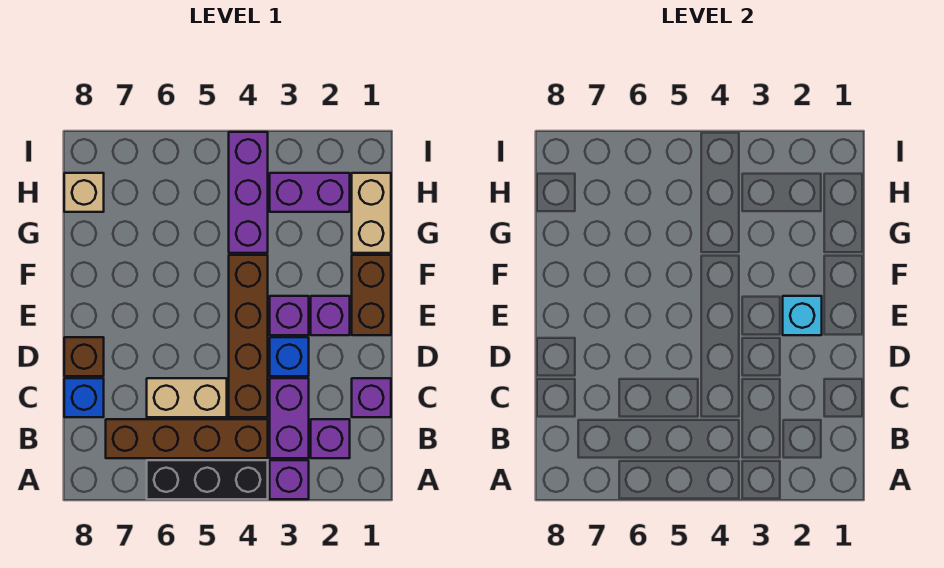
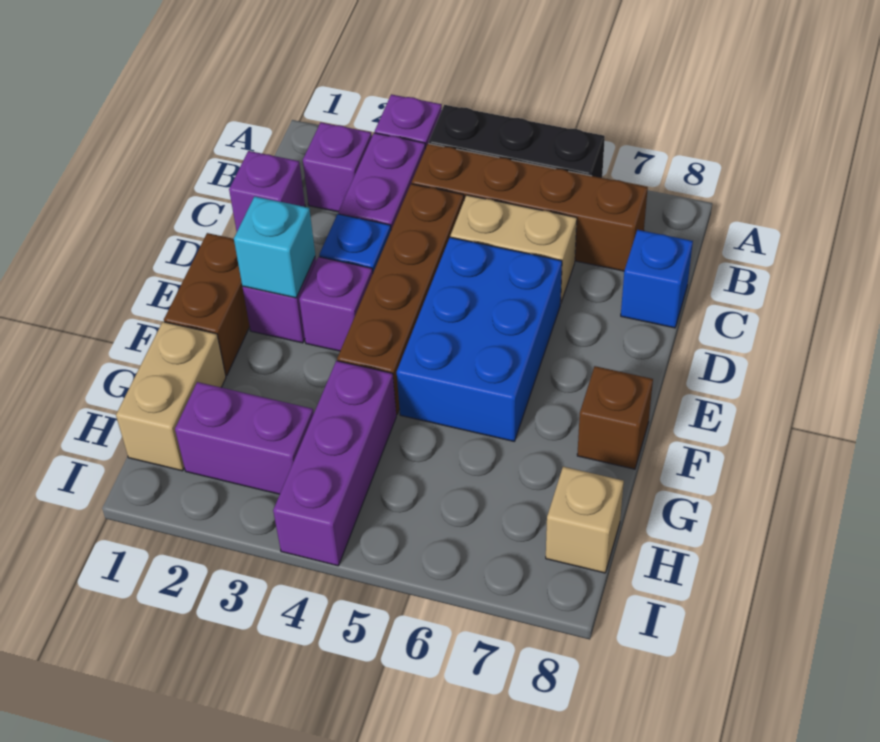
none -> blue brick D5:F6 level 1
brown brick D8 level 1 -> brown brick F8 level 1

